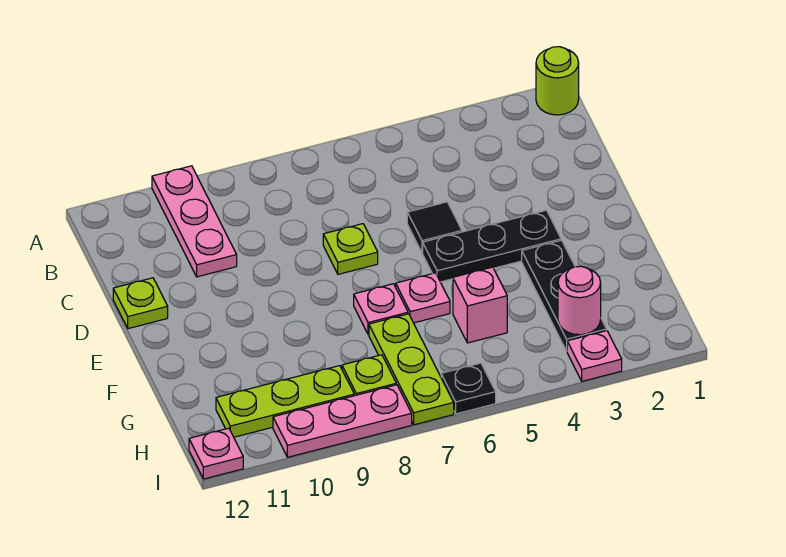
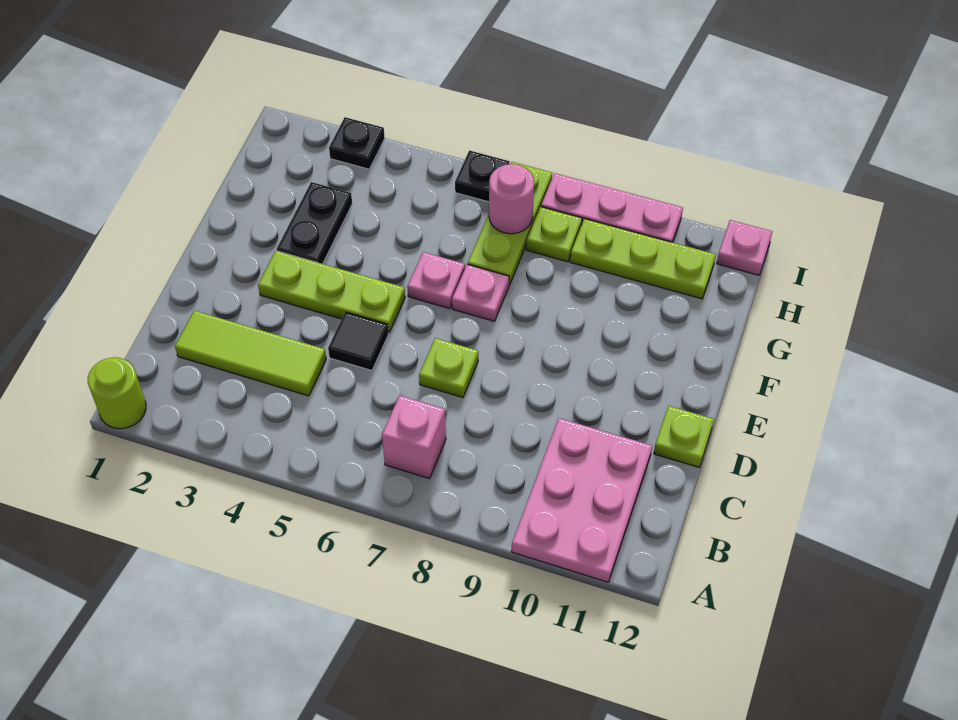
pink plate A10:C10 level 1 -> pink plate A10:C11 level 1
none -> lime tile C2:C4 level 1
black plate E3:E5 level 1 -> lime plate E3:E5 level 1
black plate F3:H3 level 1 -> black plate F3:G3 level 1
pink brick G5 level 1 -> pink brick B7 level 1
pink round brick H3 level 2 -> pink round brick H7 level 2
pink plate I3 level 1 -> black plate I3 level 1

